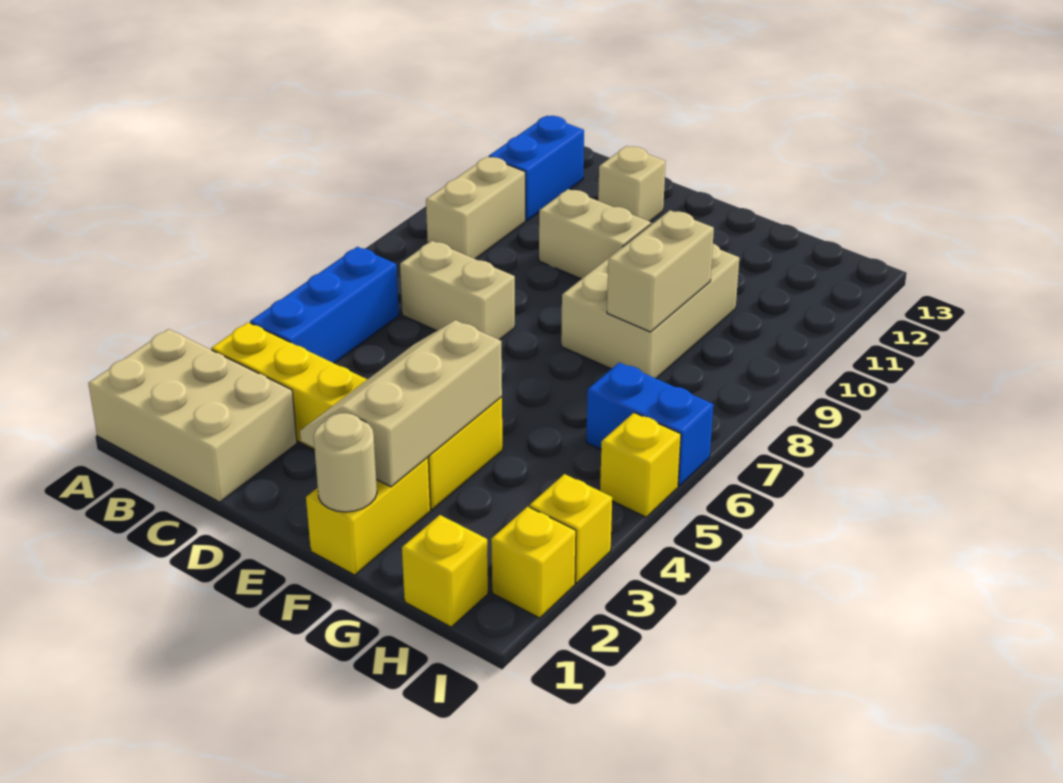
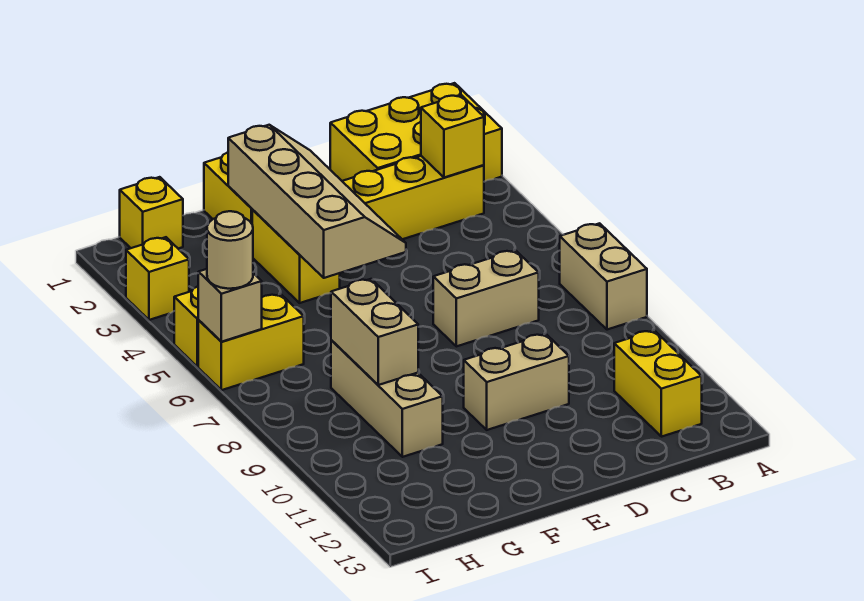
tan brick A1:C2 level 1 -> yellow brick A1:C2 level 1
blue brick B4:B6 level 1 -> none
tan brick B9:B10 level 1 -> tan brick A7:A8 level 1
blue brick B11:B12 level 1 -> yellow brick B11:B12 level 1
tan brick D12 level 1 -> tan brick I6 level 2
tan slope E2:F4 level 2 top F -> tan slope E2:F5 level 2 top F
tan round brick F1 level 2 -> tan round brick I6 level 3
tan brick F8:G10 level 1 -> tan brick G8:G10 level 1
blue brick H6:I6 level 1 -> yellow brick H6:I6 level 1
yellow brick I2 level 1 -> yellow brick B3 level 2

